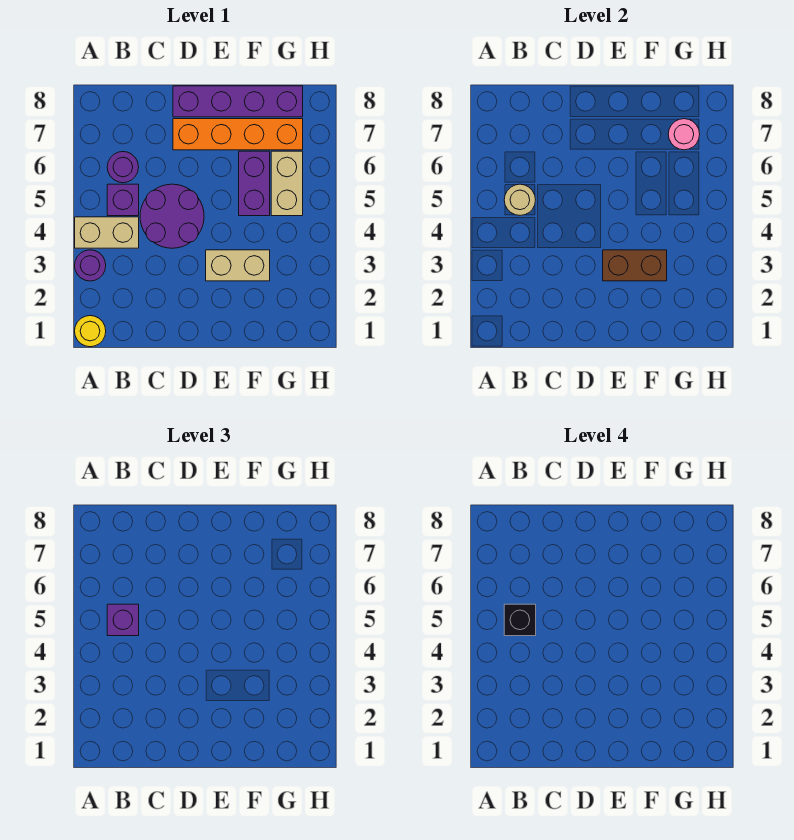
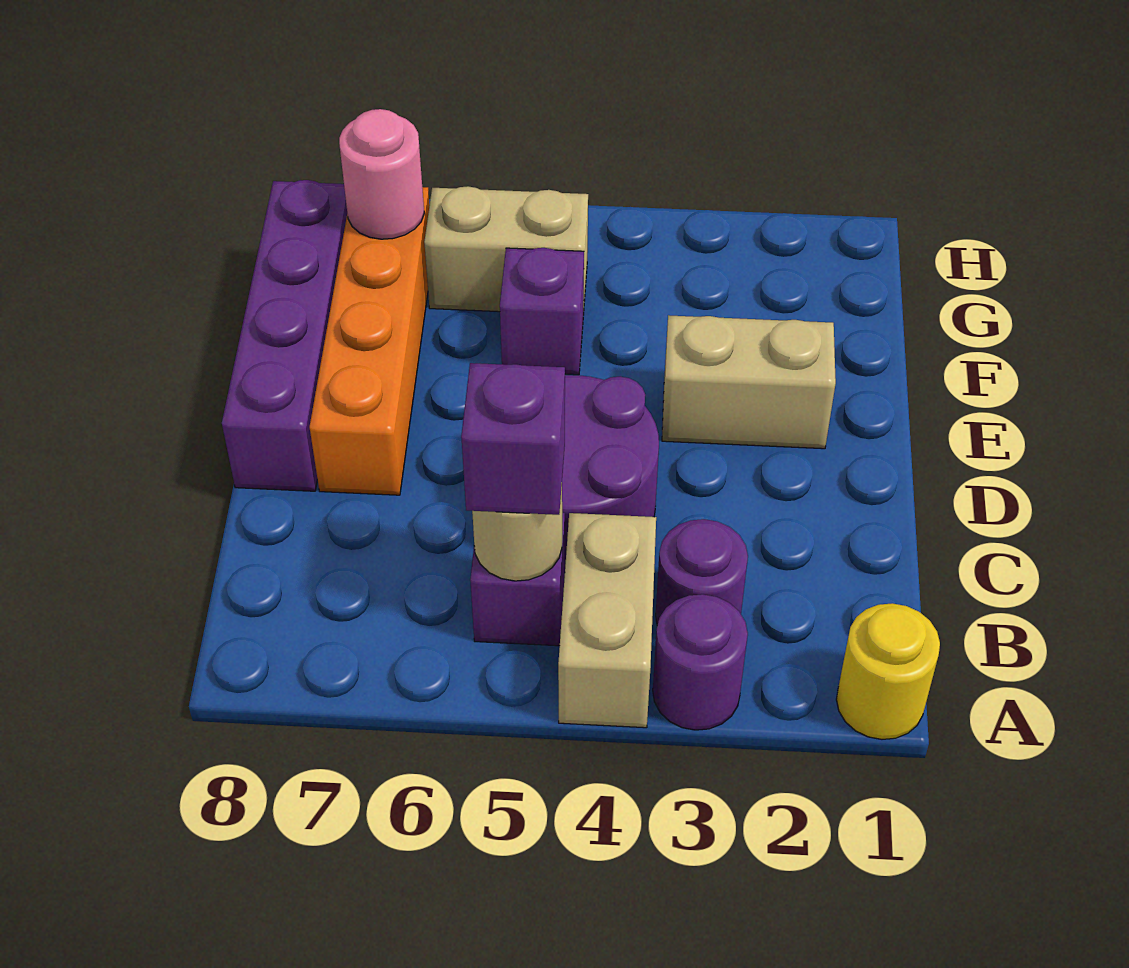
black brick B5 level 4 -> none
purple round brick B6 level 1 -> purple round brick B3 level 1
tan brick E3:F3 level 1 -> tan brick E2:E3 level 1
brown brick E3:F3 level 2 -> none
purple brick F5:F6 level 1 -> purple brick F5 level 1

